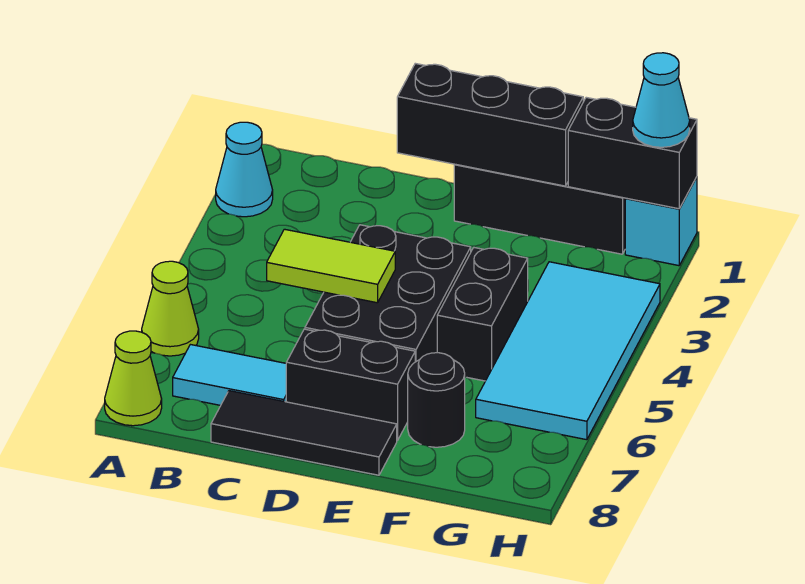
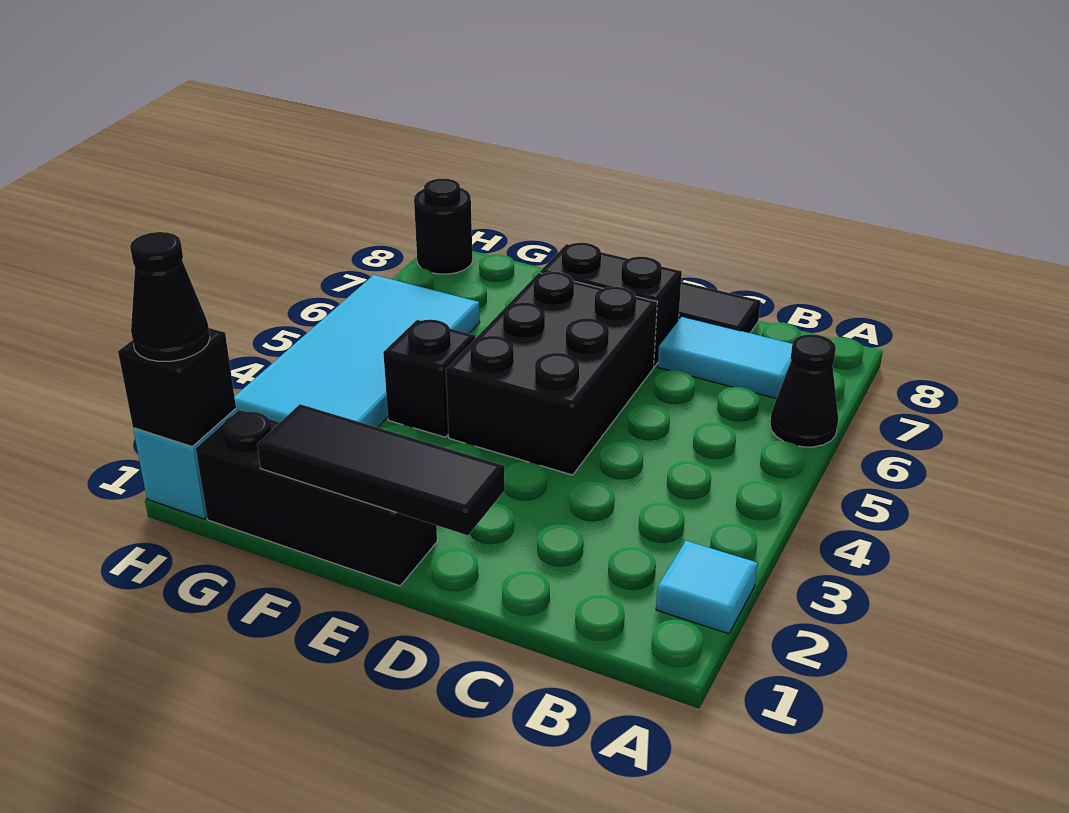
cyan cone A2 level 1 -> cyan tile A2 level 1
lime cone A6 level 1 -> black cone A6 level 1
lime cone A8 level 1 -> none
lime tile C5:D5 level 2 -> none
black brick D1:F1 level 2 -> black tile D1:F1 level 2
black brick F4:F5 level 1 -> black brick F4 level 1
black round brick F7 level 1 -> black round brick H8 level 1
black brick G1:H1 level 2 -> black brick H1 level 2
cyan cone H1 level 3 -> black cone H1 level 3

